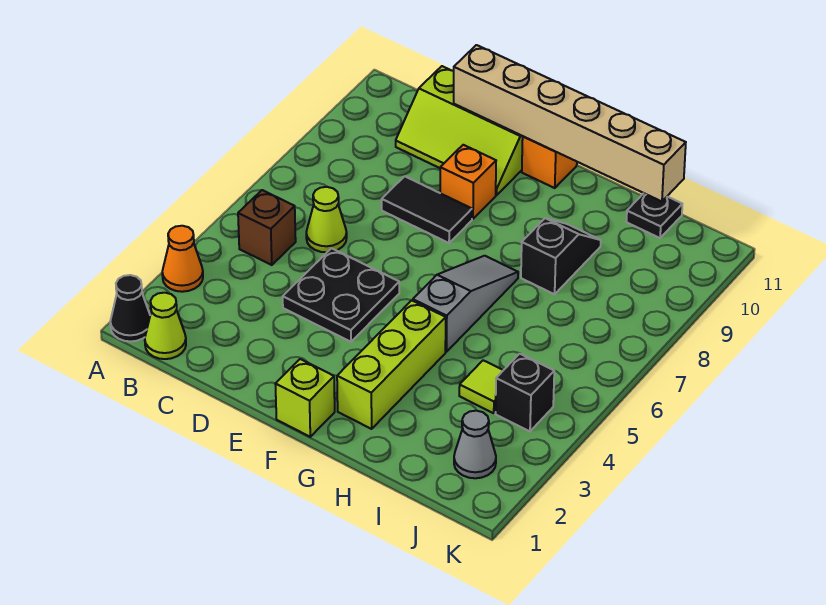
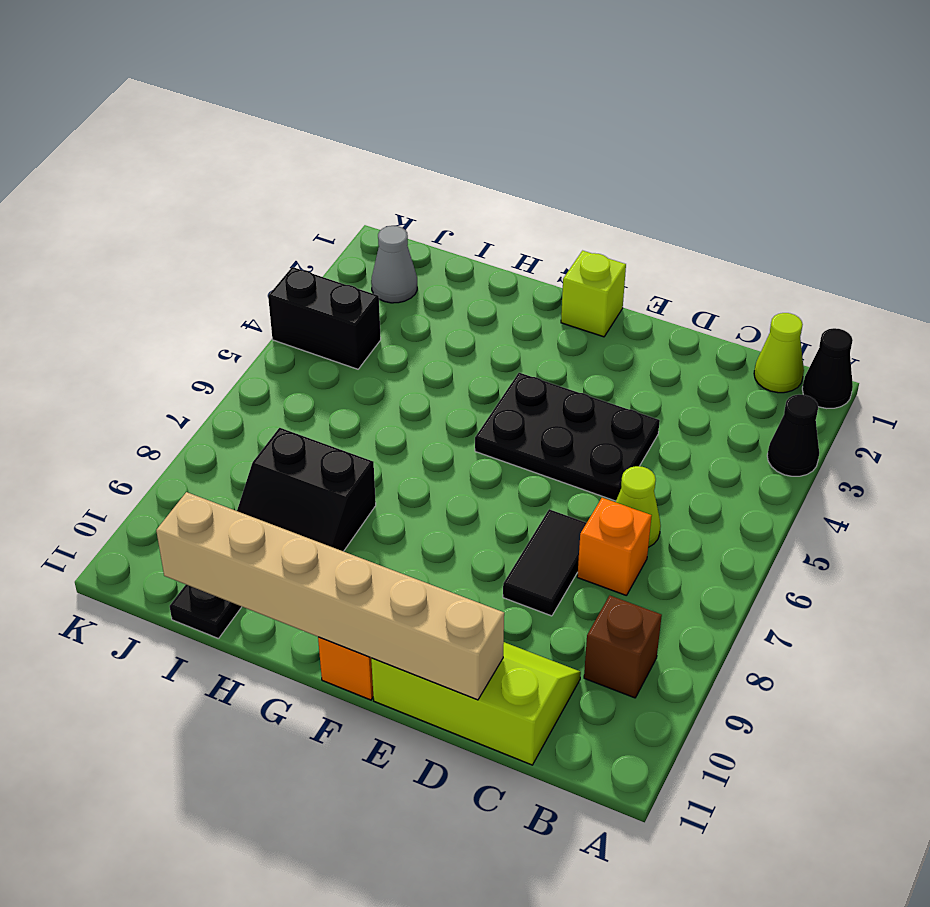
orange cone A3 level 1 -> black cone A3 level 1
brown brick B5 level 1 -> brown brick B9 level 1
black plate D4:E5 level 1 -> black plate D4:F5 level 1
black tile D8:E8 level 1 -> black tile D7:D8 level 1
orange brick E9 level 1 -> orange brick C7 level 1
lime brick G2:G4 level 1 -> none
grey slope G5:G7 level 1 top 5 -> none
black slope H8:H9 level 1 top 8 -> black slope H8:I9 level 1 top 8
lime tile I4 level 1 -> none
black brick J4 level 1 -> black brick J4:K4 level 1

